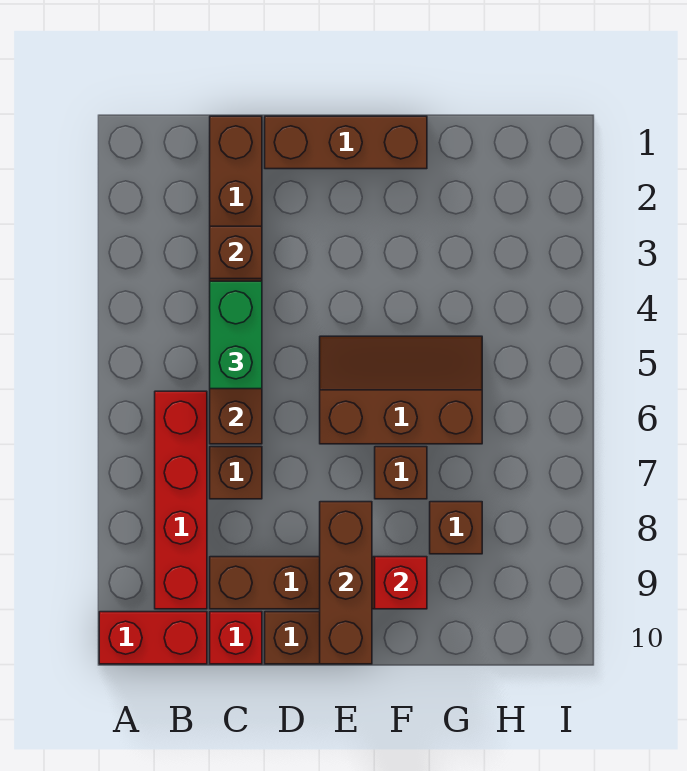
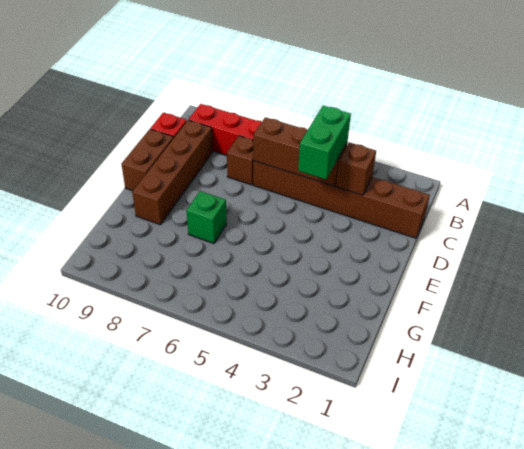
red brick A10:B10 level 1 -> none
green brick C4:C5 level 3 -> green brick C4:D4 level 3
brown brick D1:F1 level 1 -> none
brown slope E5:G6 level 1 top 6 -> none
brown brick E8:E10 level 2 -> none
brown brick F7 level 1 -> green brick F7 level 1
red brick F9 level 2 -> none
brown brick G8 level 1 -> none

